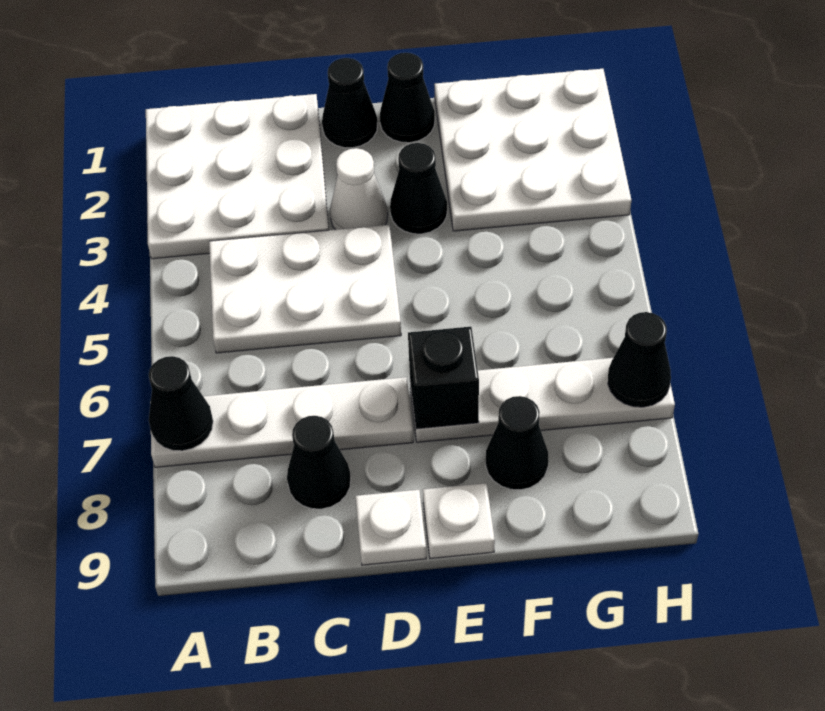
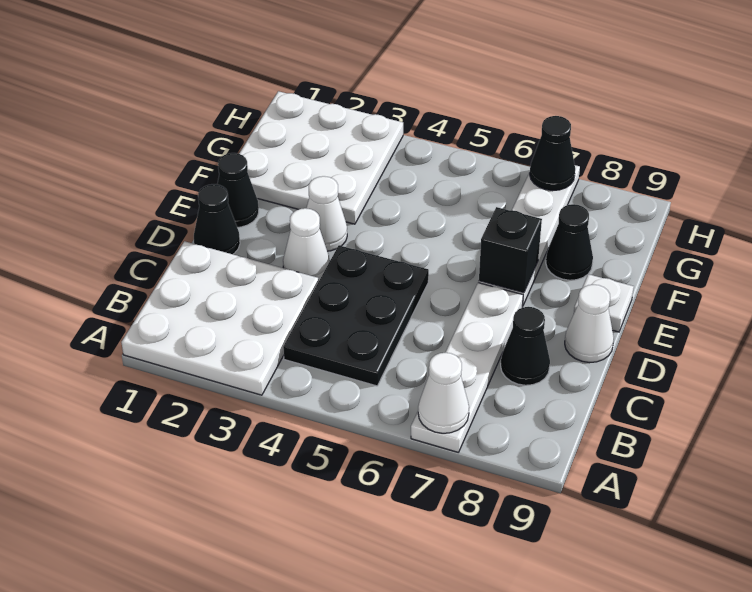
black cone A7 level 2 -> white cone A7 level 2
white plate B4:D5 level 1 -> black plate B4:D5 level 1
white plate D9 level 1 -> white cone D9 level 1
black cone E3 level 1 -> white cone E3 level 1

